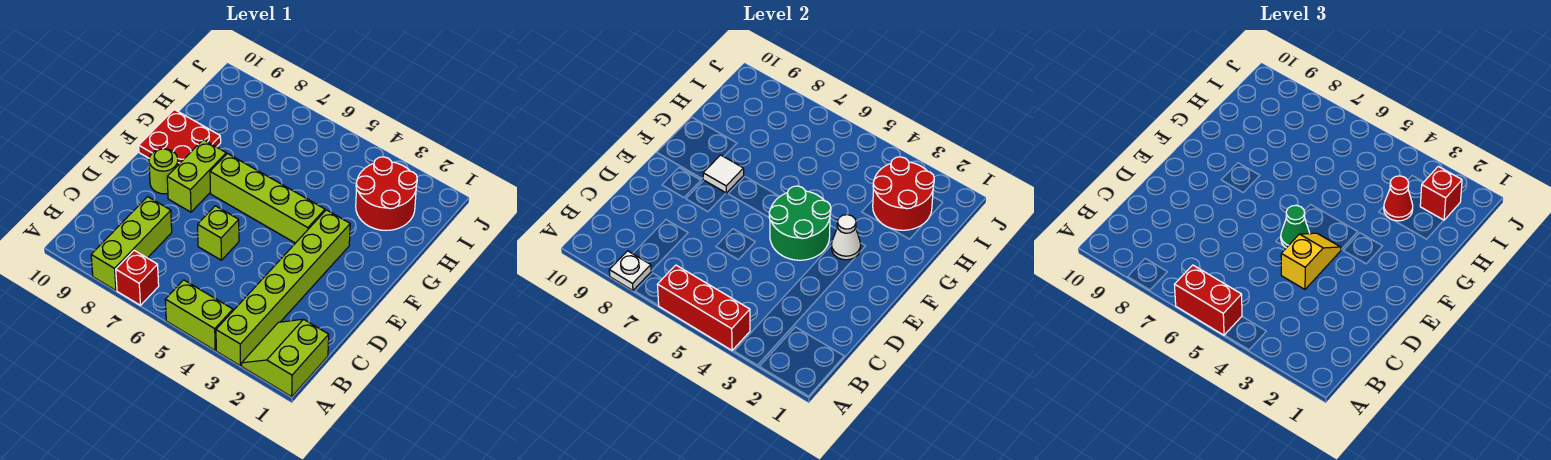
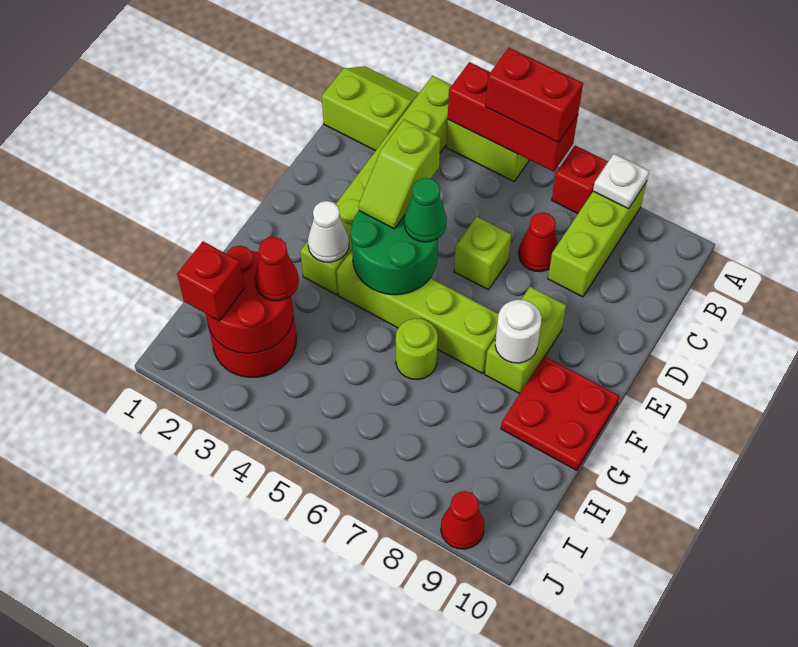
lime slope A1:B2 level 1 top 1 -> lime slope A1:B2 level 1 top B
none -> red cone C7 level 1
yellow slope D4:E4 level 3 top D -> lime slope D4:E4 level 3 top D
lime round brick E9 level 1 -> lime round brick G6 level 1
white tile F8 level 2 -> white round brick F8 level 2
none -> red cone J9 level 1

